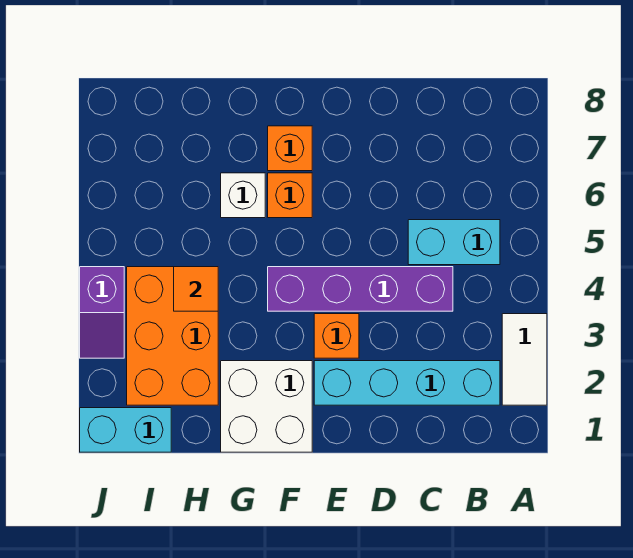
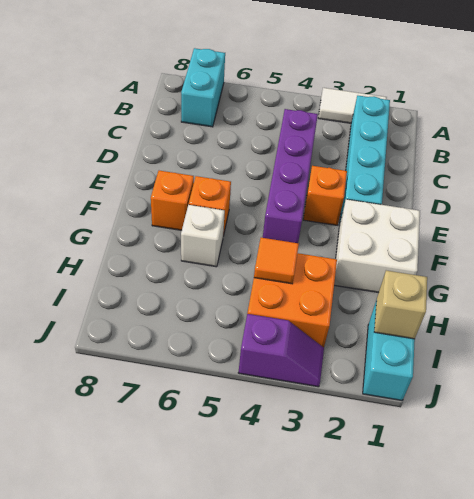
cyan brick B5:C5 level 1 -> cyan brick A7:B7 level 1
orange brick H2:I4 level 1 -> orange brick H3:I4 level 1
none -> tan brick I1 level 2

